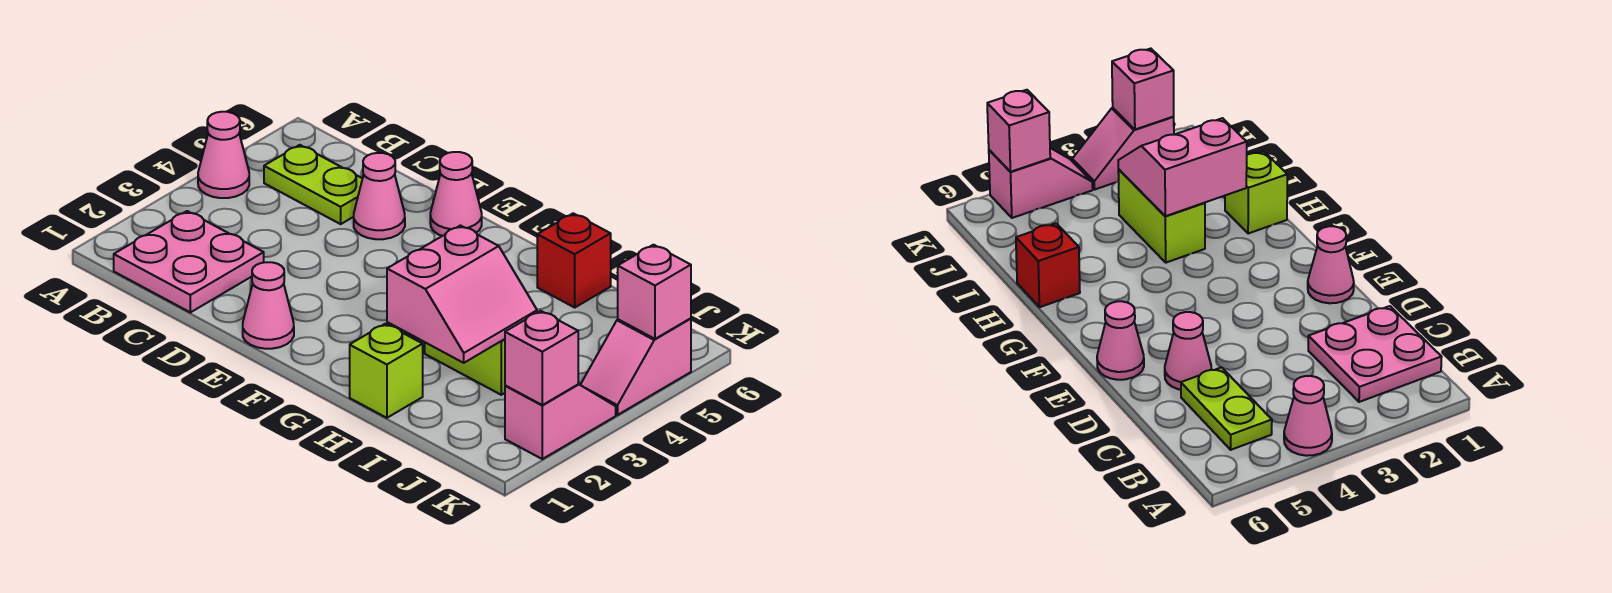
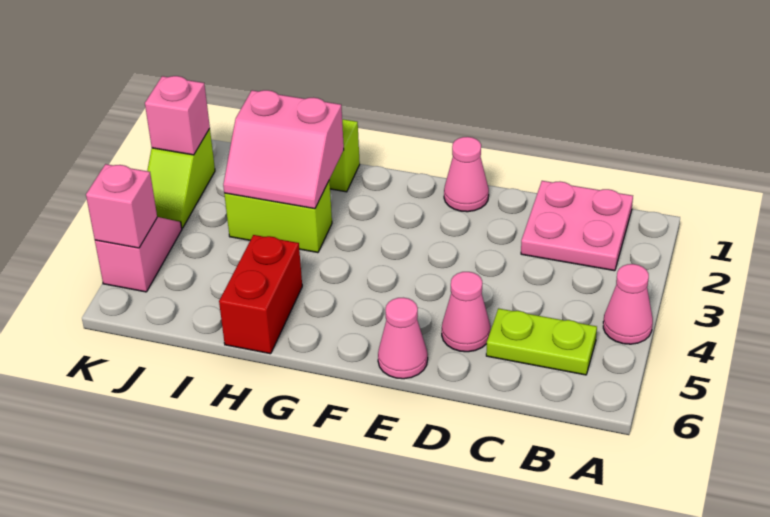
pink slope H2:I3 level 2 top H -> pink slope H2:I3 level 2 top 2
red brick H6 level 1 -> red brick H5:H6 level 1
pink slope K2:K3 level 1 top 2 -> lime slope K2:K3 level 1 top 2

